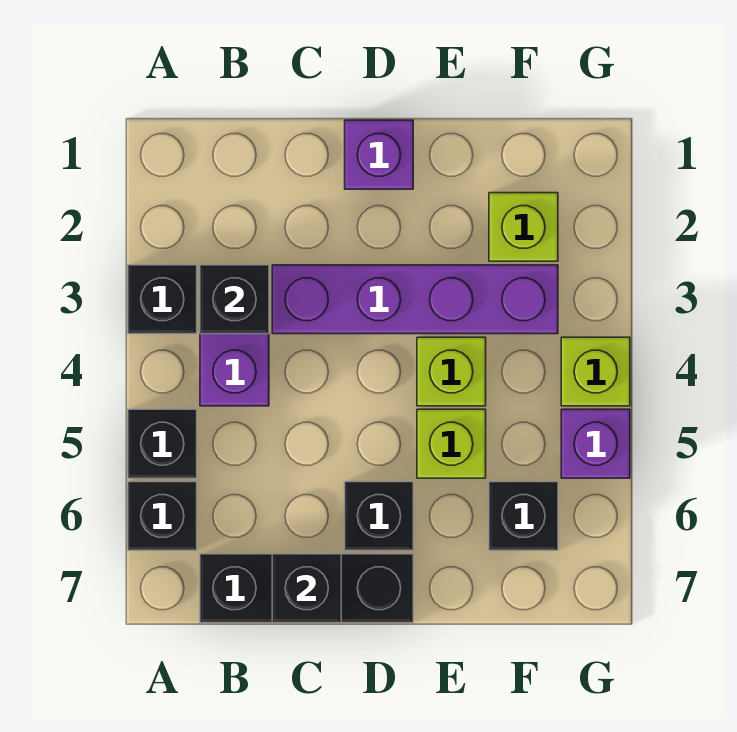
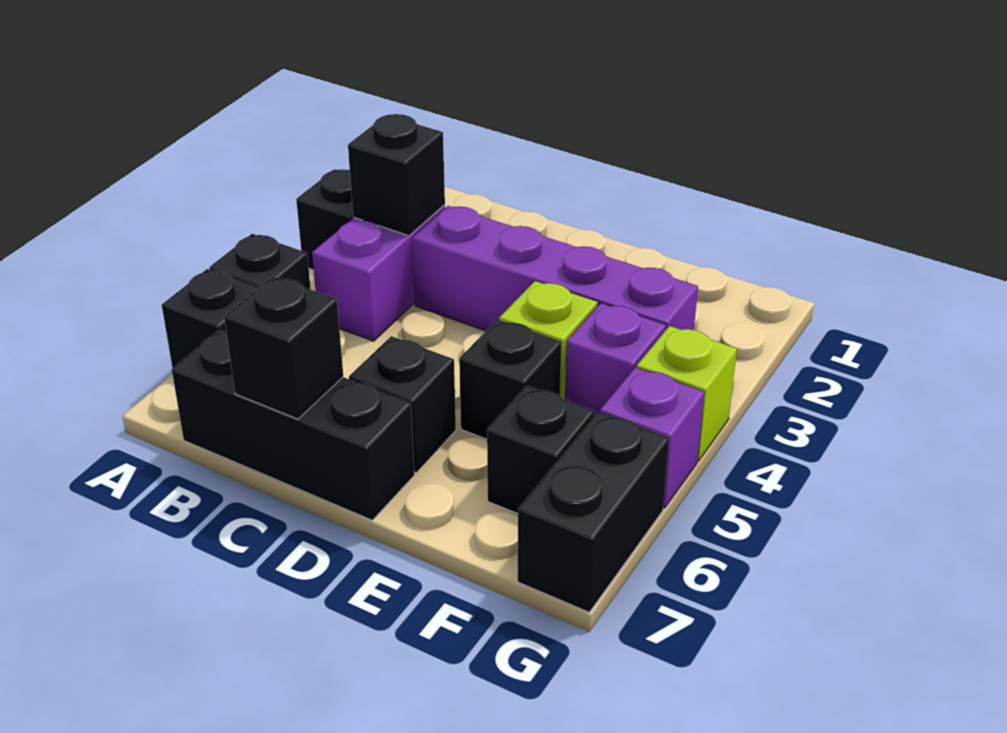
purple brick D1 level 1 -> purple brick F4 level 1
lime brick E5 level 1 -> black brick E5 level 1
lime brick F2 level 1 -> none
none -> black brick G6:G7 level 1

